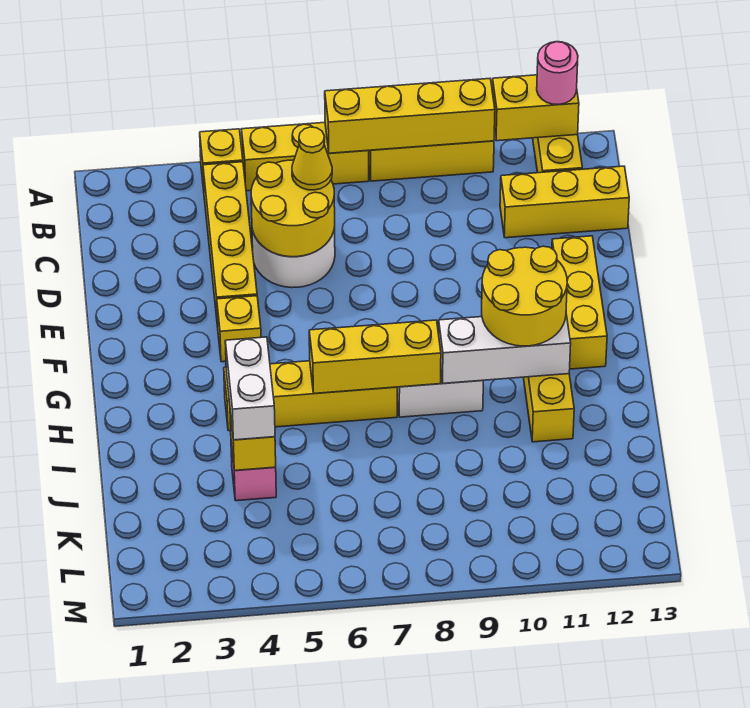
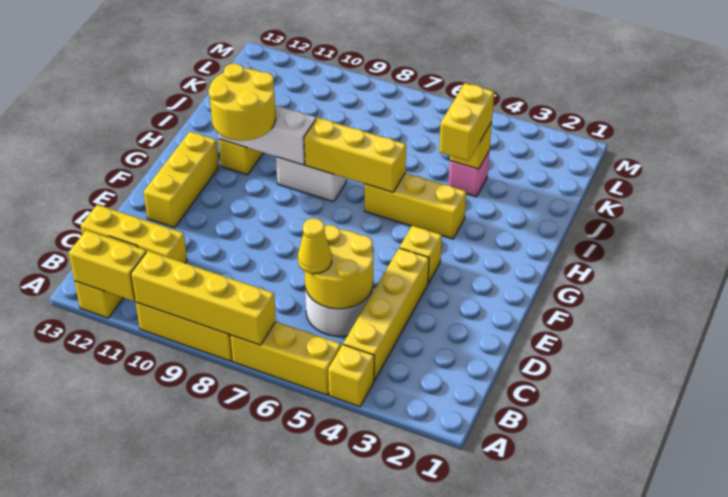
pink round brick A12 level 3 -> none
yellow brick H4:H7 level 1 -> yellow brick H4:H6 level 1
white brick I4:J4 level 3 -> yellow brick I4:J4 level 3

